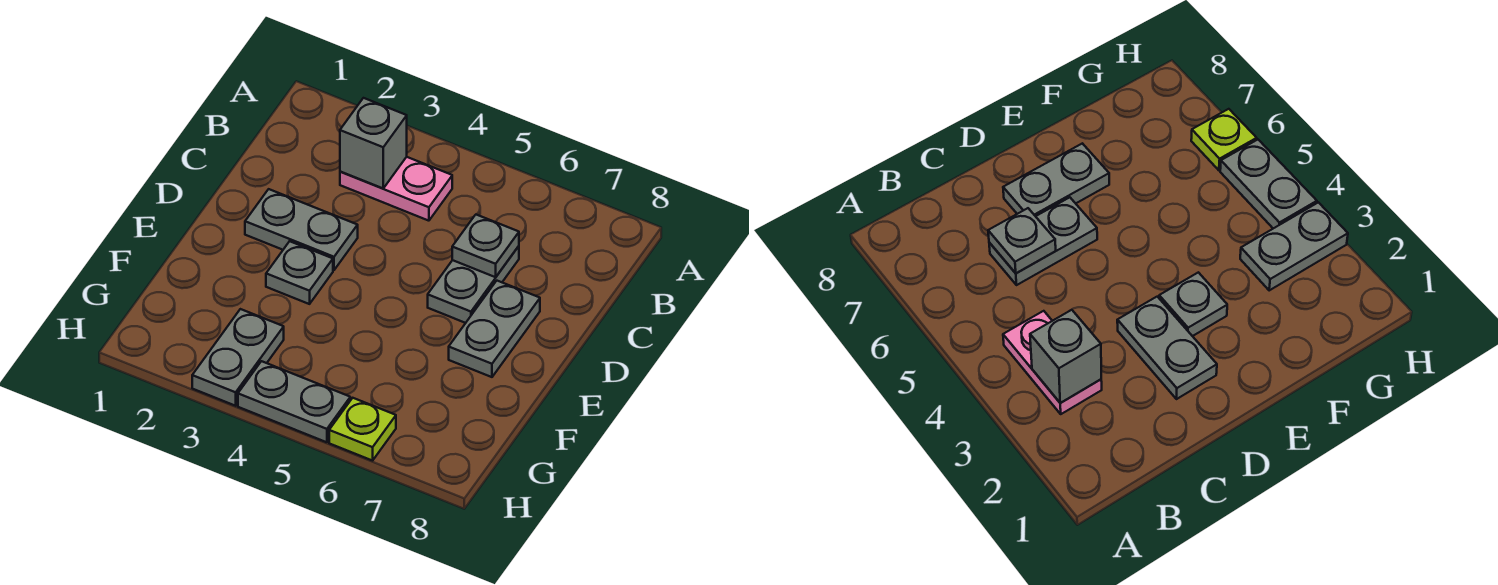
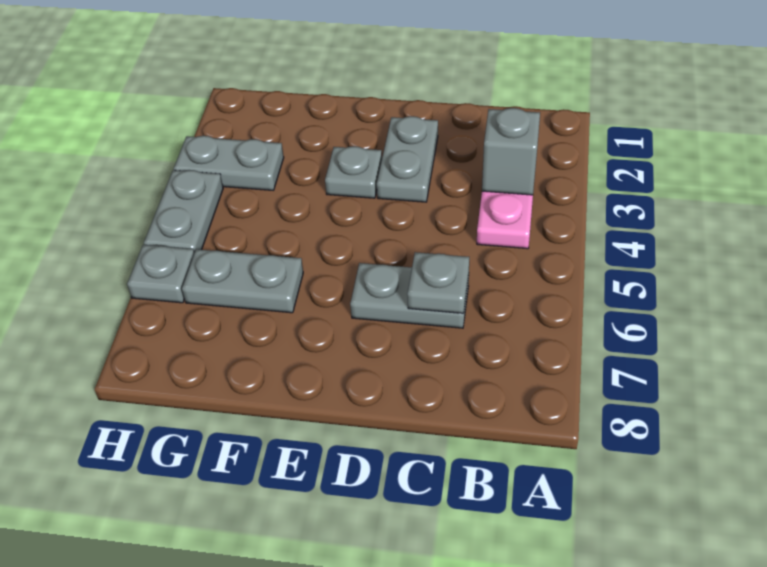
grey plate D7:E7 level 1 -> grey plate F6:G6 level 1
lime plate H6 level 1 -> grey plate H6 level 1

